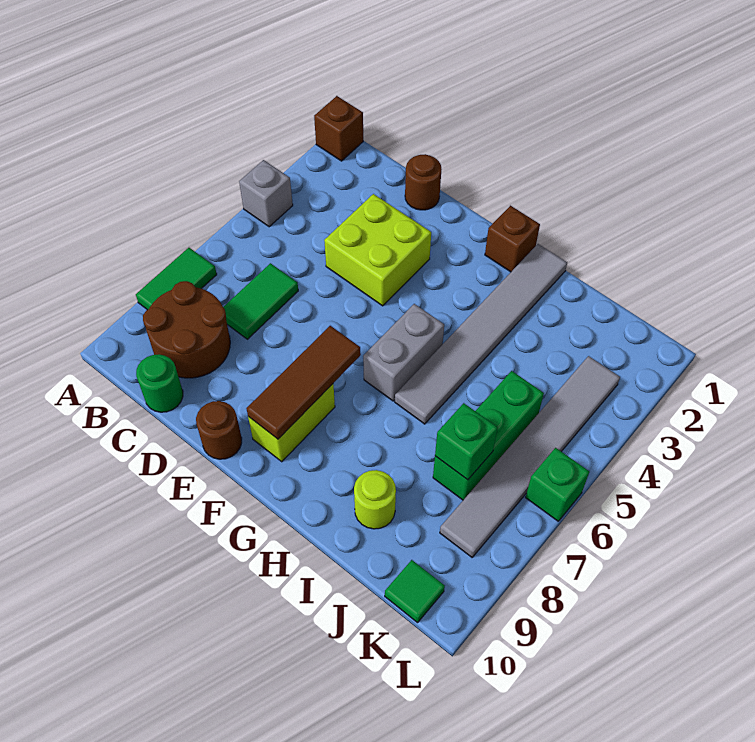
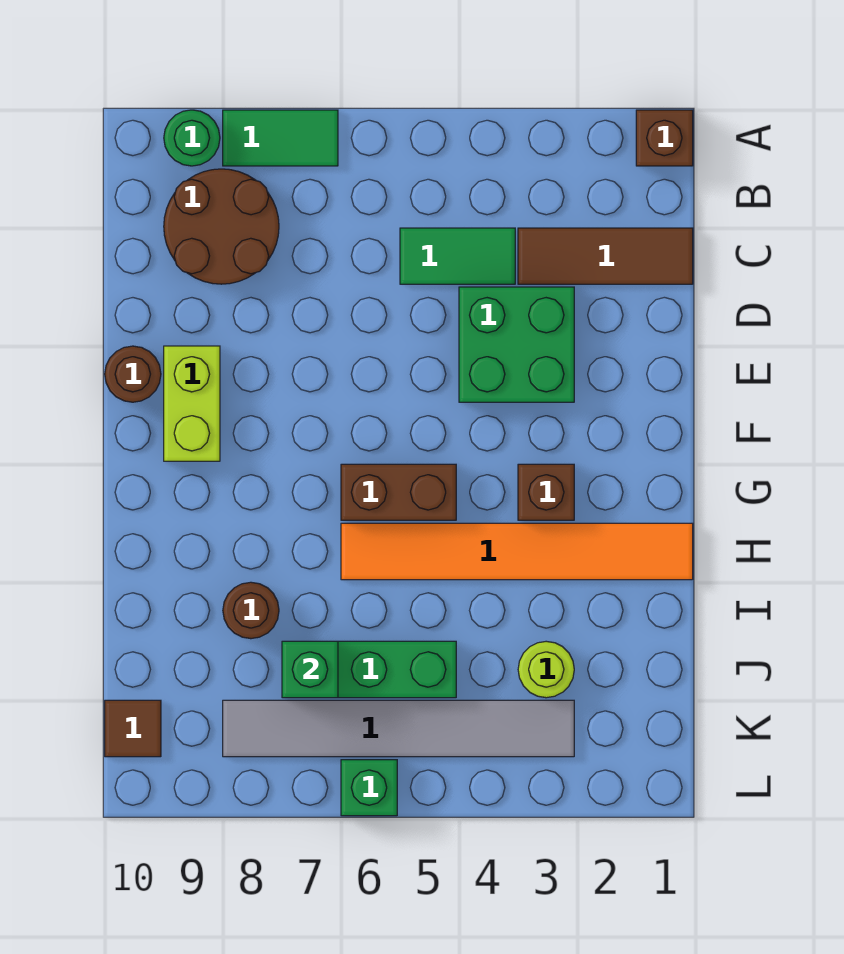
grey brick A4 level 1 -> none
green tile C6:C7 level 1 -> green tile C4:C5 level 1
green round brick C10 level 1 -> green round brick A9 level 1
brown round brick D1 level 1 -> brown round brick I8 level 1
lime brick D3:E4 level 1 -> green brick D3:E4 level 1
brown tile F7:F9 level 2 -> brown tile C1:C3 level 1
lime brick F8:F9 level 1 -> lime brick E9:F9 level 1
brown brick G1 level 1 -> brown brick G3 level 1
grey brick G5:G6 level 1 -> brown brick G5:G6 level 1
grey tile H1:H6 level 1 -> orange tile H1:H6 level 1
lime round brick I9 level 1 -> lime round brick J3 level 1
green tile K10 level 1 -> brown tile K10 level 1

